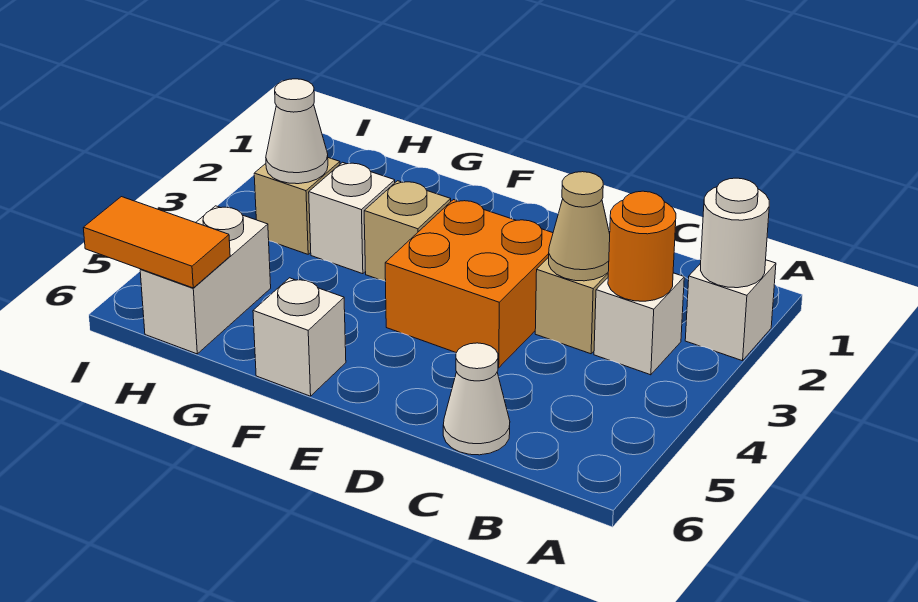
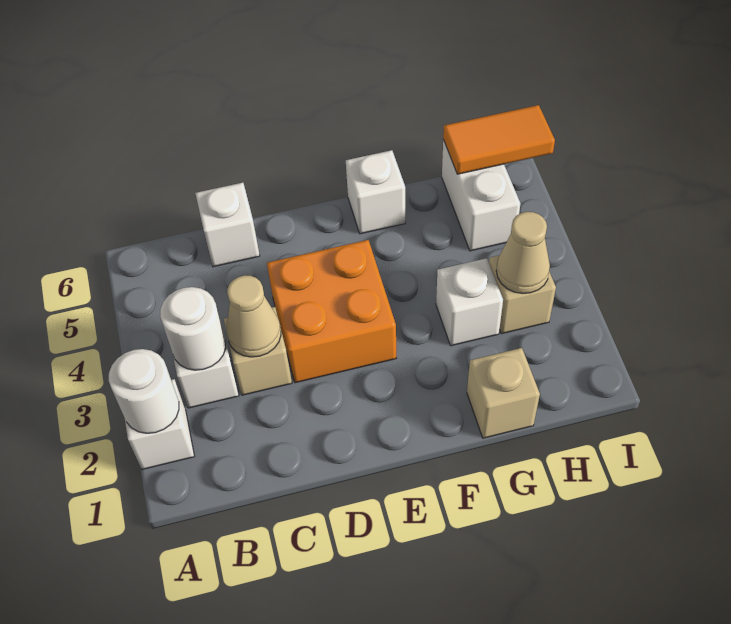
orange round brick B3 level 2 -> white round brick B3 level 2
white cone C6 level 1 -> white brick C6 level 1
tan brick F3 level 1 -> tan brick G1 level 1
white cone H3 level 2 -> tan cone H3 level 2

